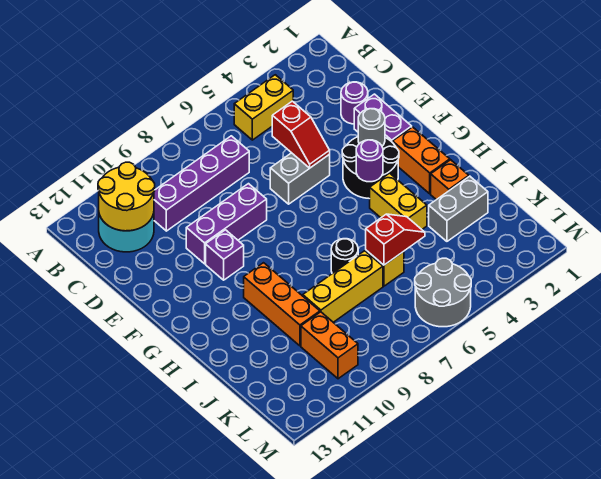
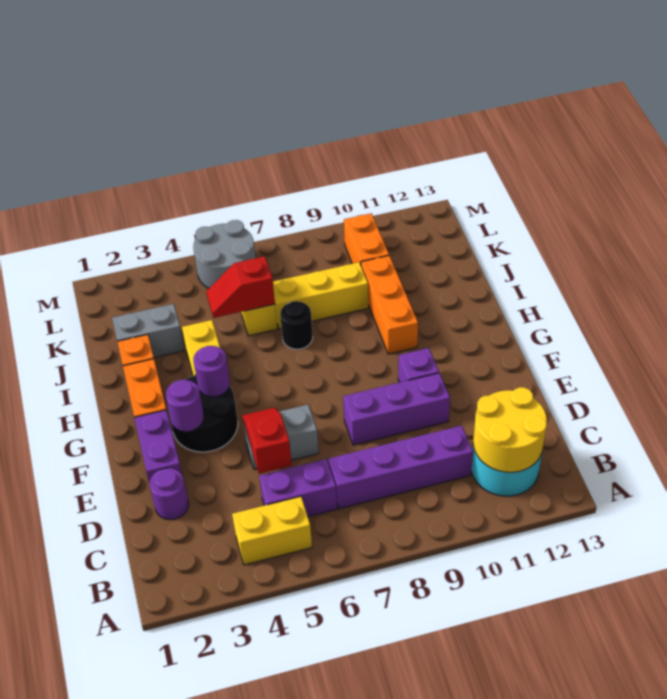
none -> purple brick C5:C6 level 1
grey round brick F3 level 2 -> purple round brick F3 level 2

